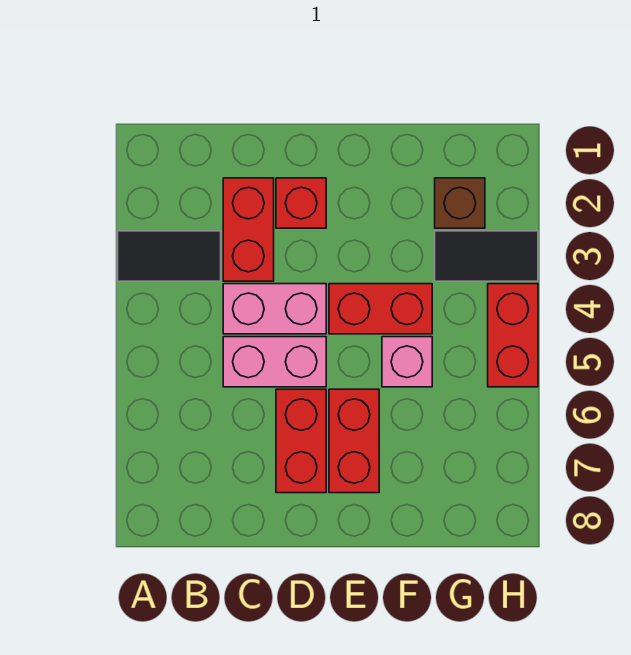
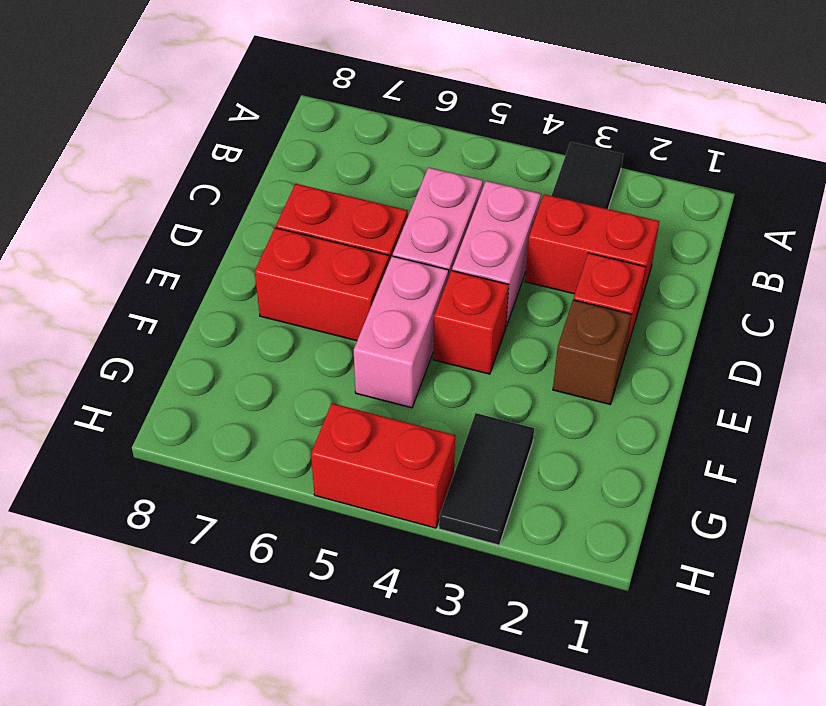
red brick E4:F4 level 1 -> red brick E4 level 1
pink brick F5 level 1 -> pink brick E5:F5 level 1
brown brick G2 level 1 -> brown brick E2 level 1

